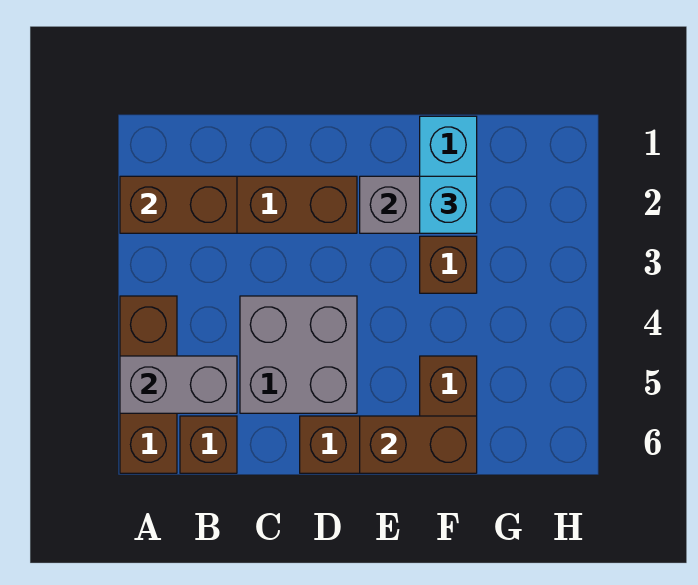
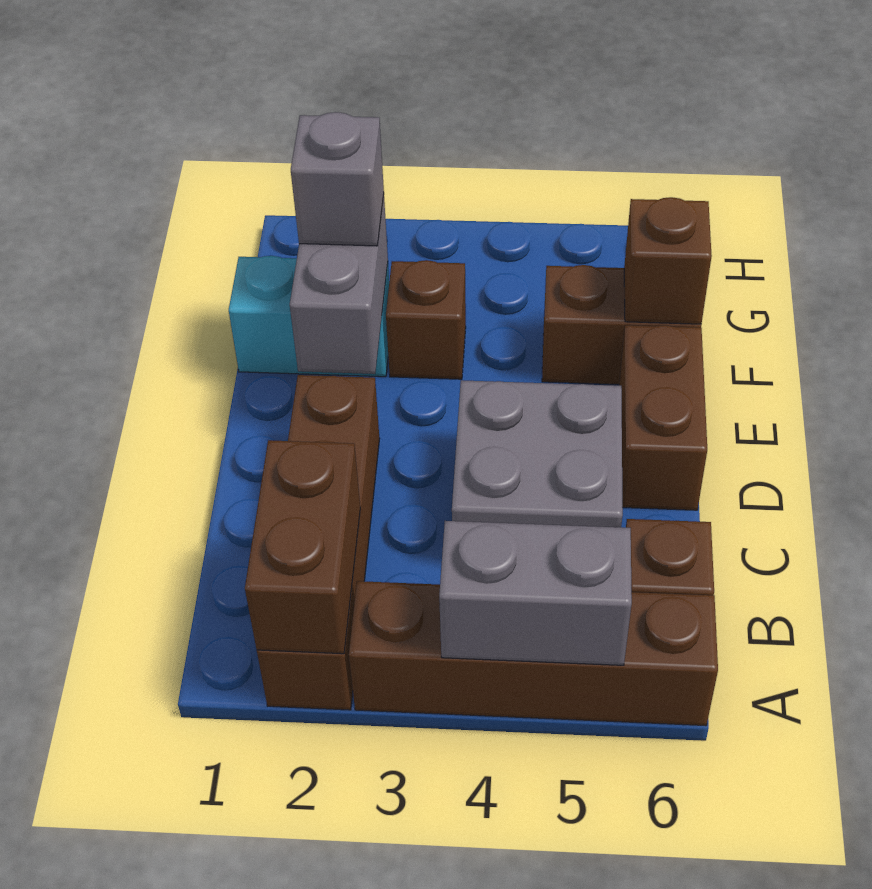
brown brick A4:A6 level 1 -> brown brick A3:A6 level 1
grey brick A5:B5 level 2 -> grey brick A4:A5 level 2
brown brick E6:F6 level 2 -> brown brick F6 level 2
cyan brick F2 level 3 -> grey brick F2 level 3

